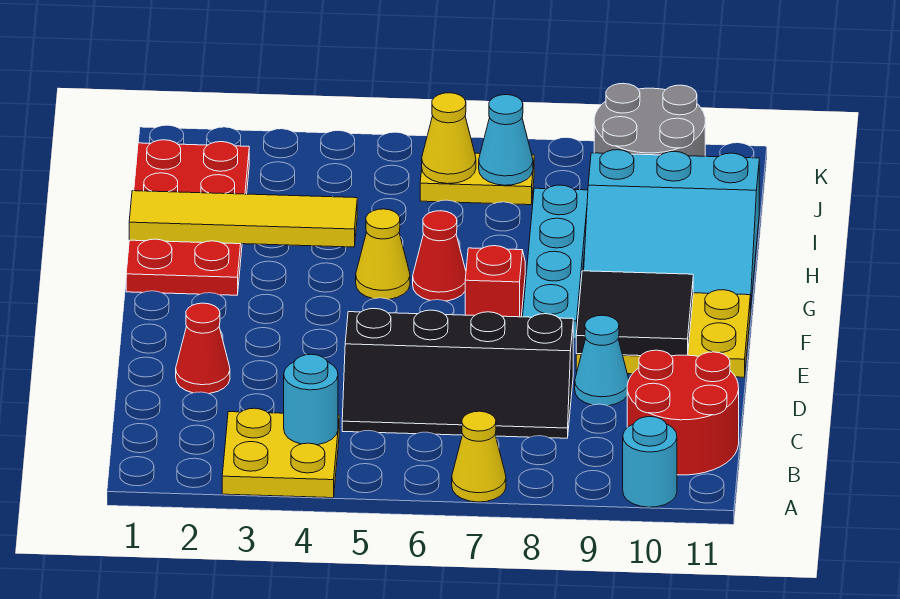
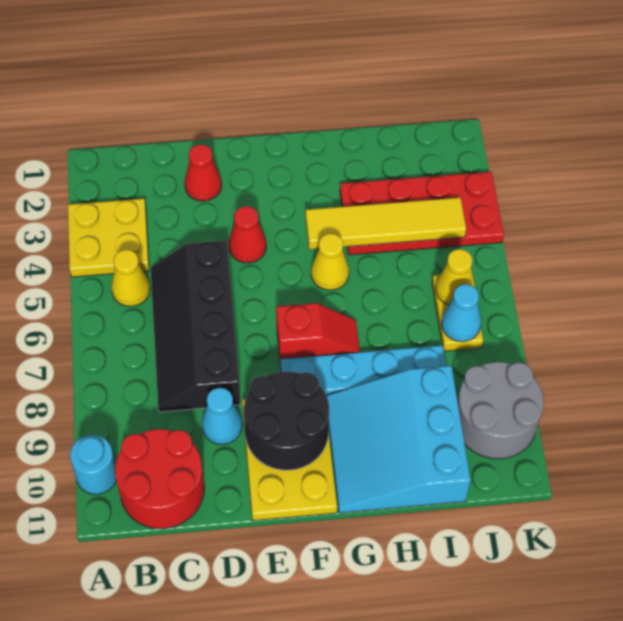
yellow cone A7 level 1 -> yellow cone B5 level 1
cyan round brick B4 level 2 -> none
black tile E9:F10 level 2 -> black round brick E9:F10 level 2
red plate G1:J2 level 1 -> red plate H3:K4 level 1
red cone G6 level 1 -> red cone E4 level 1
yellow tile H1:H4 level 2 -> yellow tile G4:J4 level 2

